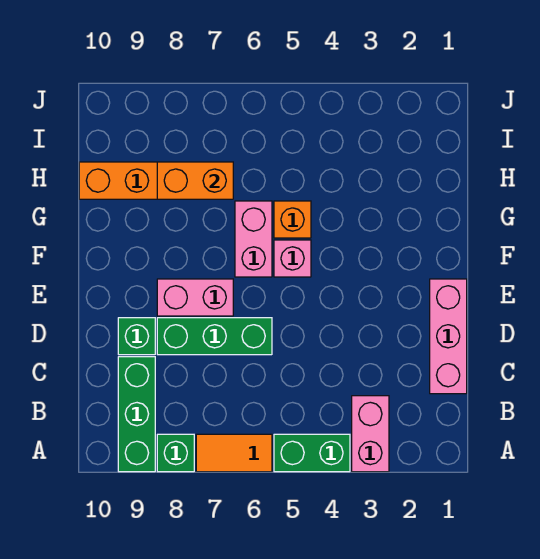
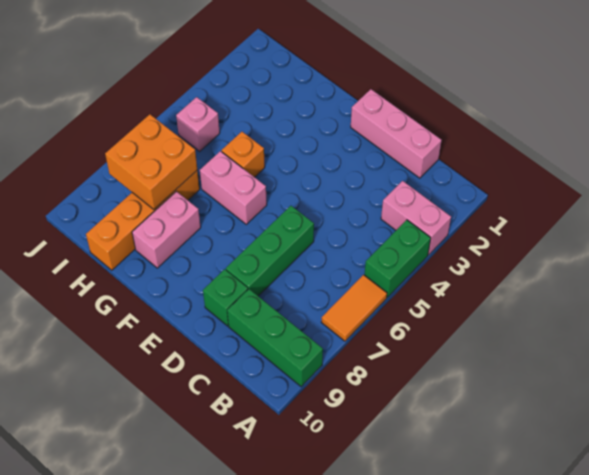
green brick A8 level 1 -> none
pink brick E7:E8 level 1 -> pink brick G8:G9 level 1
pink brick F5 level 1 -> pink brick I5 level 1
orange brick H7:H8 level 2 -> orange brick H7:I8 level 2

